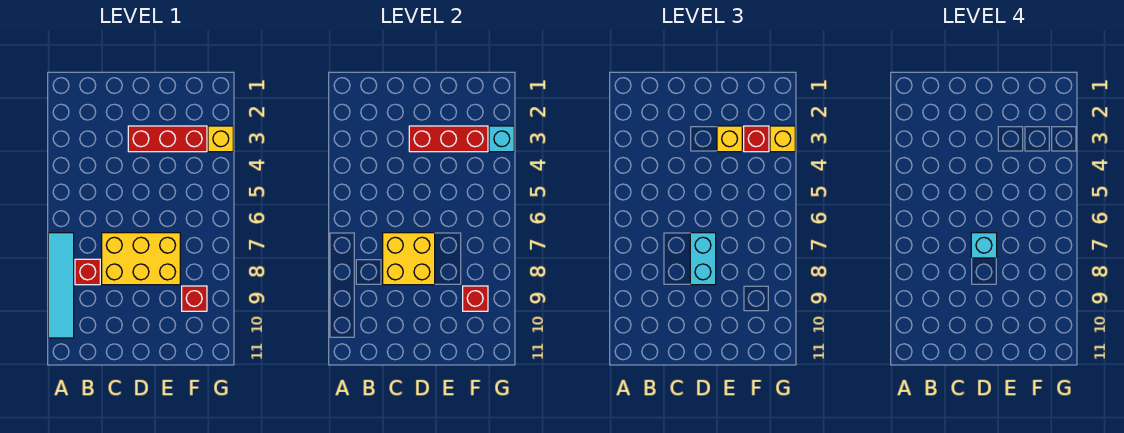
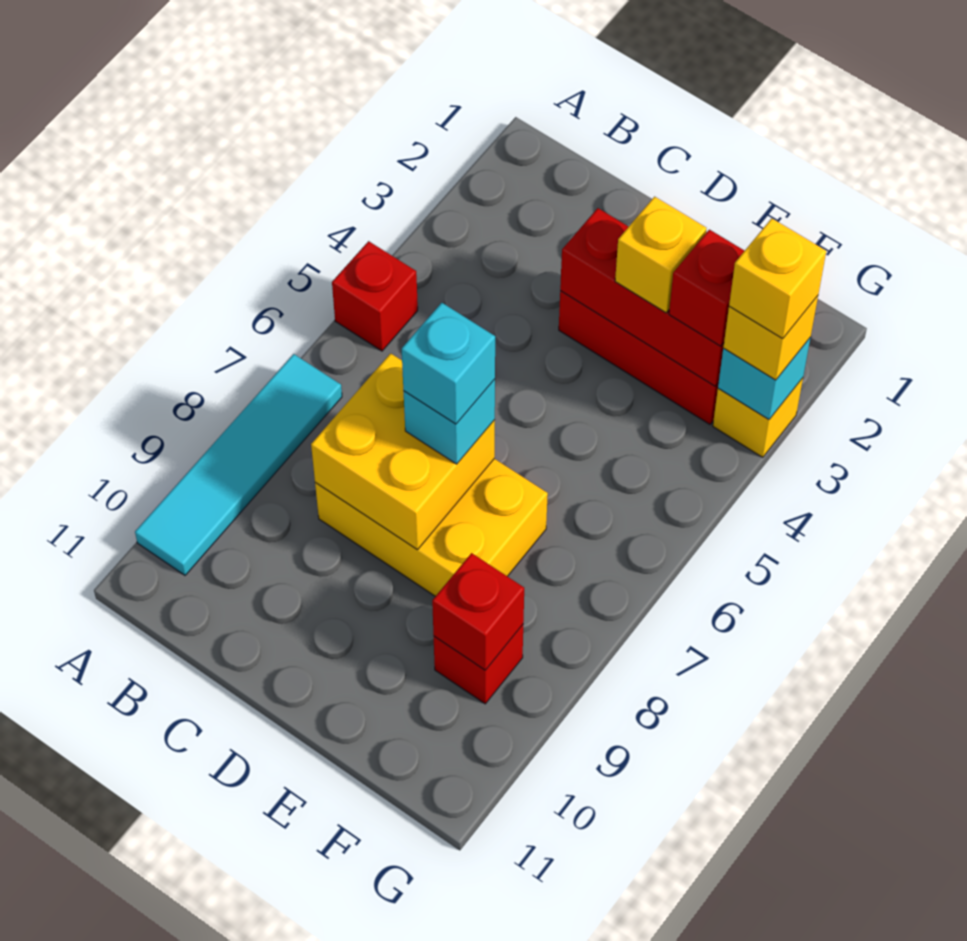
red brick B8 level 1 -> red brick A5 level 1
cyan brick D7:D8 level 3 -> cyan brick D7 level 3
none -> yellow brick G3 level 4

